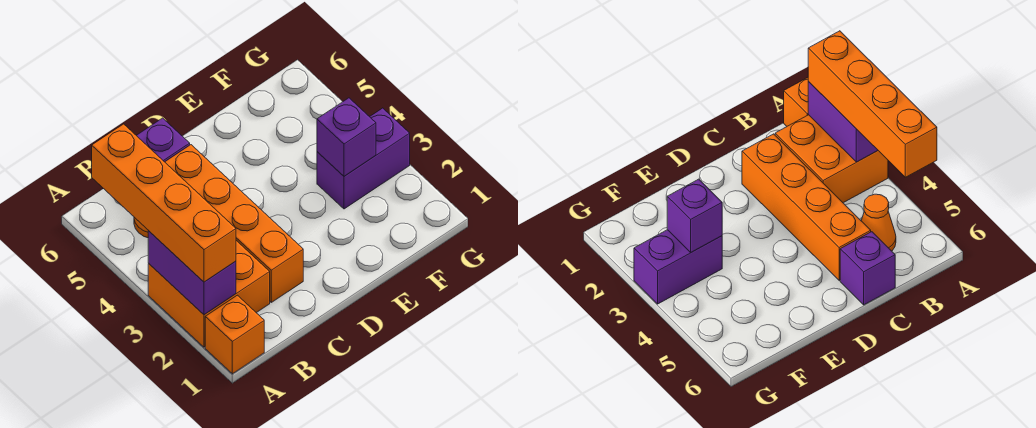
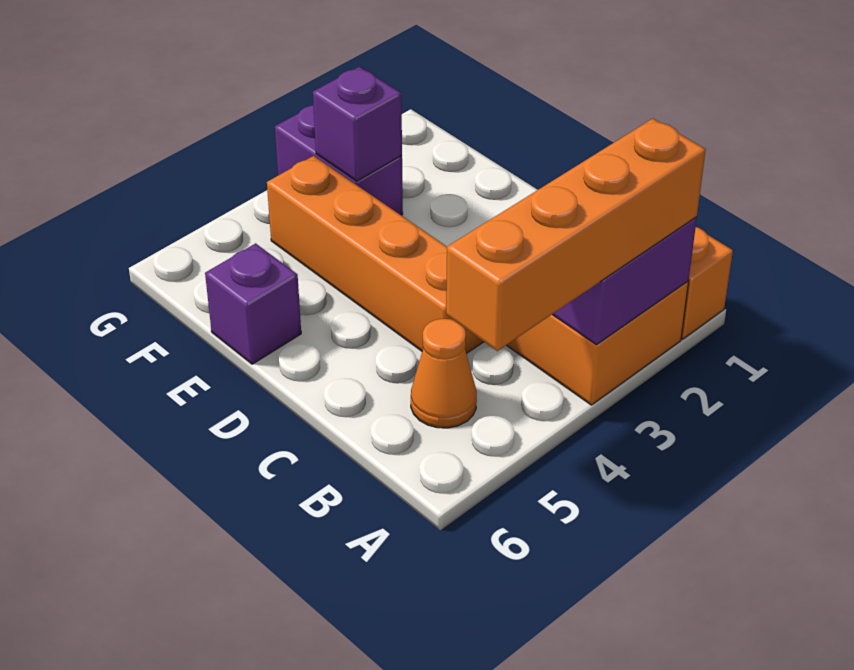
orange brick C2:C5 level 1 -> orange brick C4:F4 level 1
purple brick C6 level 1 -> purple brick E6 level 1

